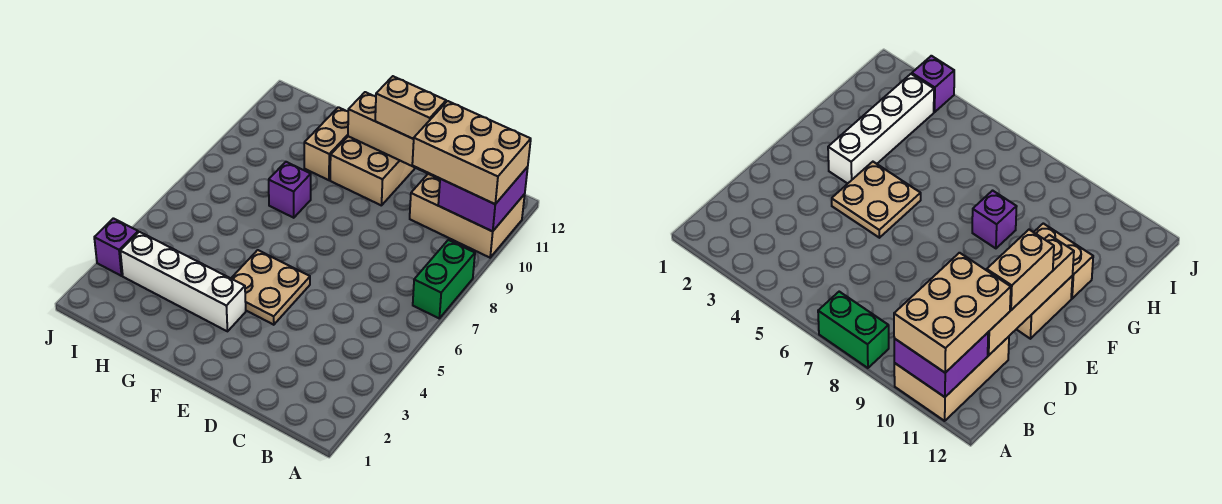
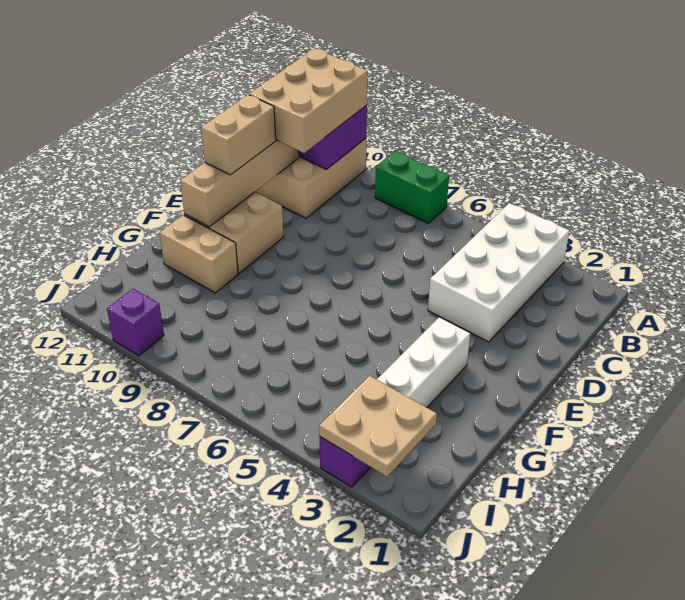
none -> white brick A3:D4 level 1
tan plate E4:F5 level 1 -> tan plate I2:J3 level 2
purple brick G8 level 1 -> purple brick J10 level 1

